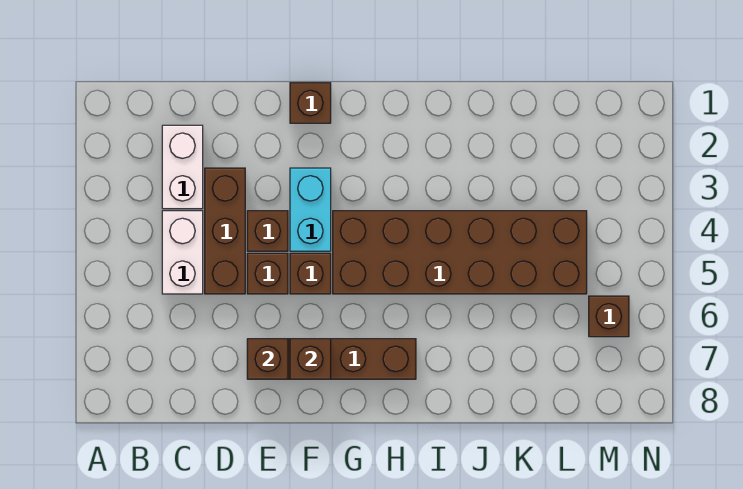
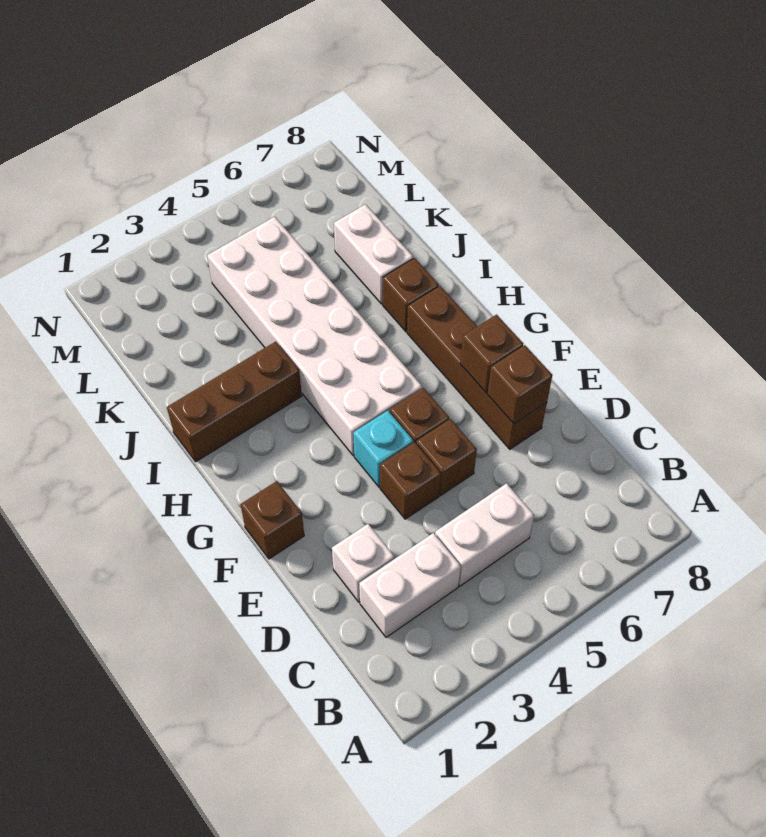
none -> white brick D2 level 1
brown brick D3:D5 level 1 -> brown brick I1:I3 level 1
cyan brick F3:F4 level 1 -> cyan brick F4 level 1
brown brick G4:L5 level 1 -> white brick G4:L5 level 1
none -> white brick J7:K7 level 1
brown brick M6 level 1 -> brown brick I7 level 1

